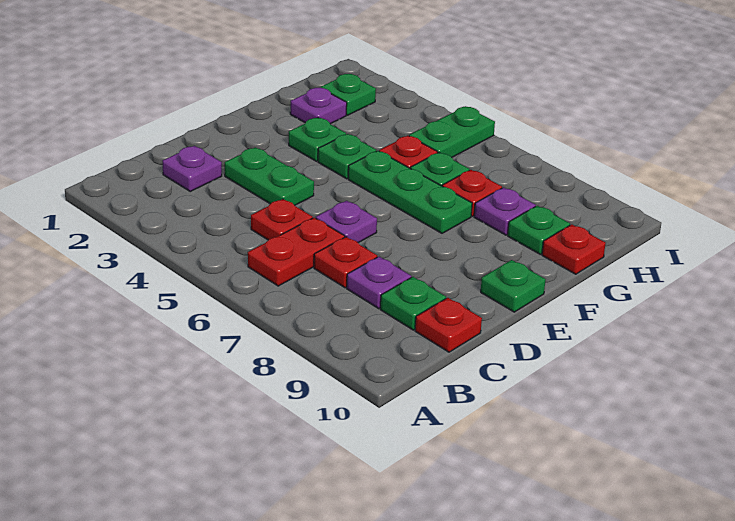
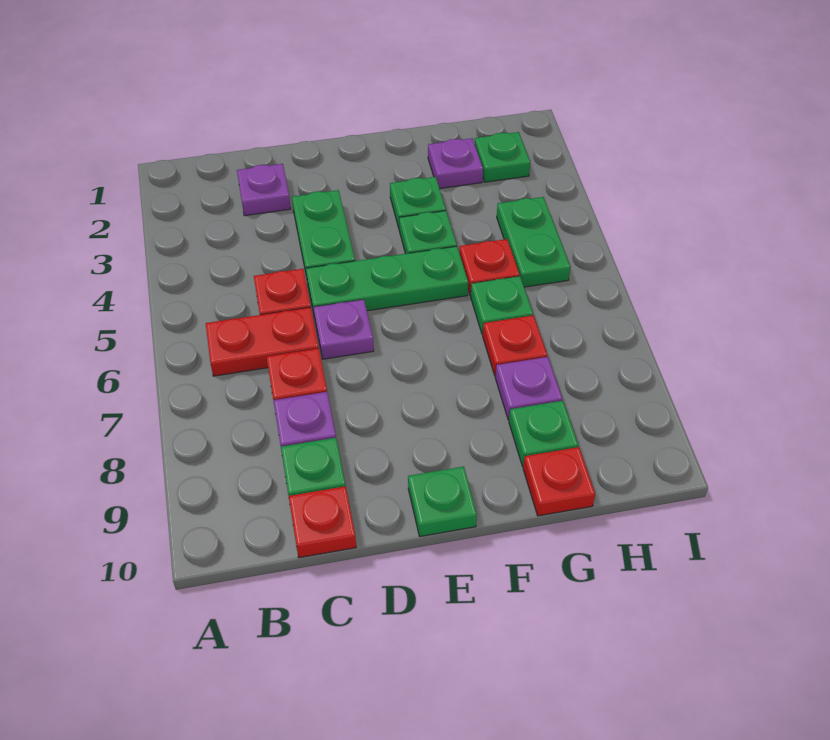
green plate F5:F7 level 1 -> green plate D5:F5 level 1
green plate H5:I5 level 1 -> green plate H4:H5 level 1

